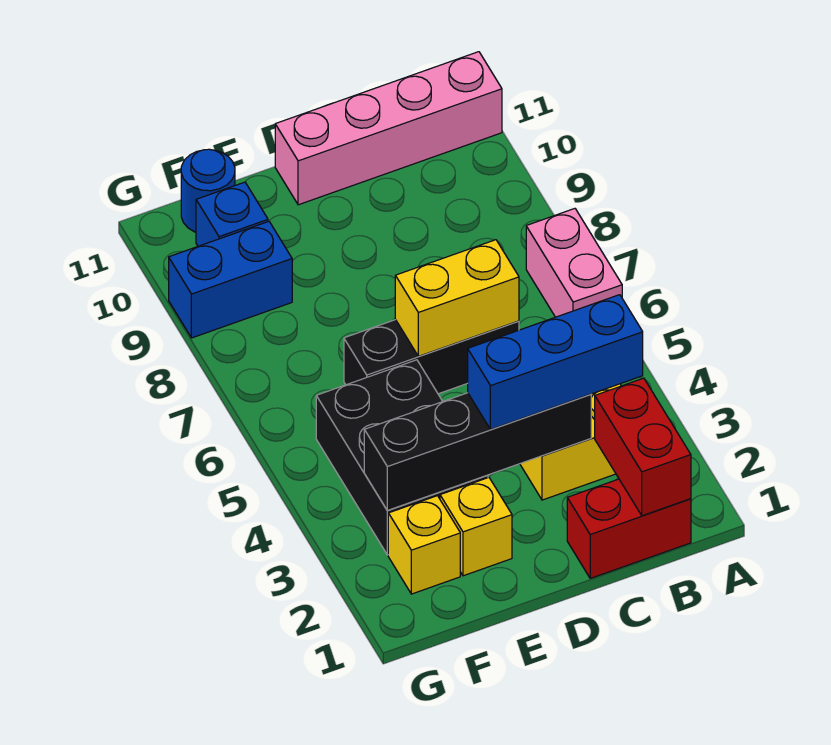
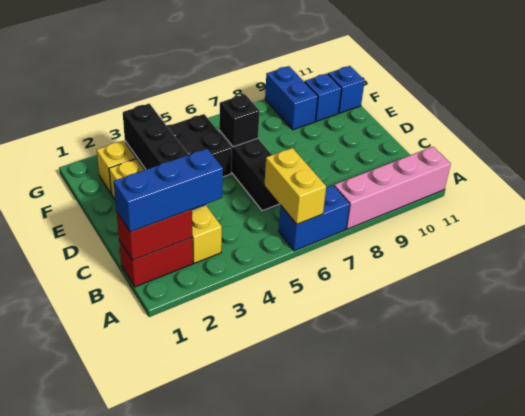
pink brick A6:A7 level 1 -> blue brick A6:A7 level 1
pink brick A11:D11 level 1 -> pink brick A8:A11 level 1
red brick B1:C1 level 1 -> red brick B1:B2 level 1
blue brick B3:D3 level 3 -> blue brick B1:B3 level 3
yellow brick C6:D6 level 2 -> yellow brick A6:B6 level 2
none -> black brick E6 level 2
blue round brick F11 level 1 -> blue brick F11 level 1

